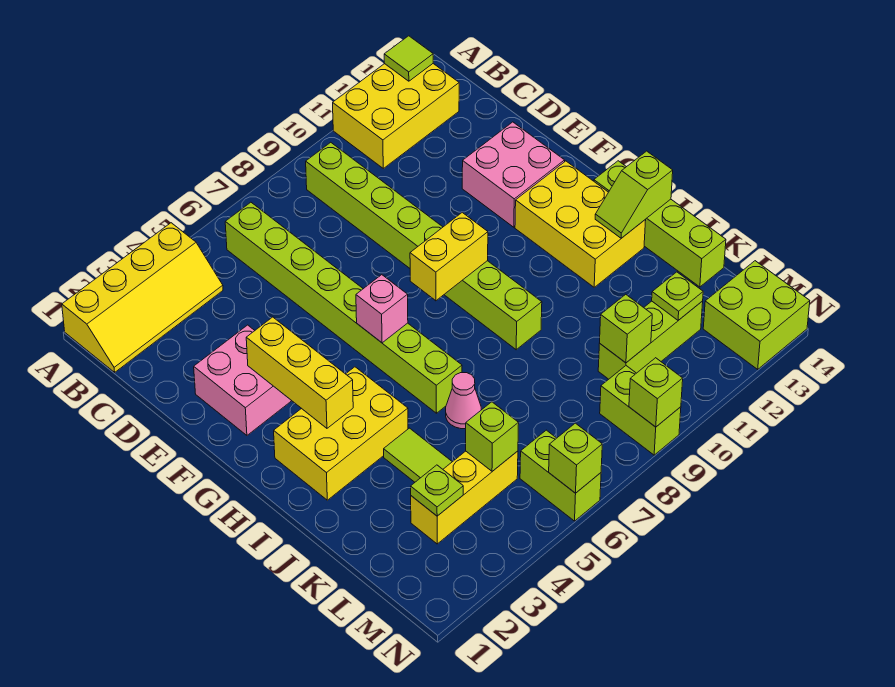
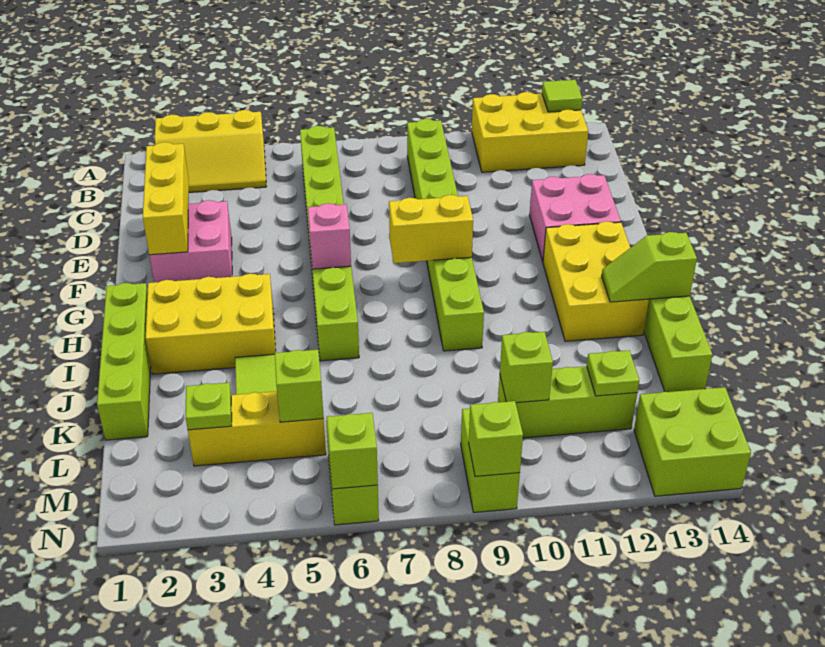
yellow slope A1:B4 level 1 top A -> yellow slope A2:B4 level 1 top A
yellow brick F3:H3 level 2 -> yellow brick D2:F2 level 2
none -> lime brick H1:K1 level 1
pink cone J6 level 1 -> none

